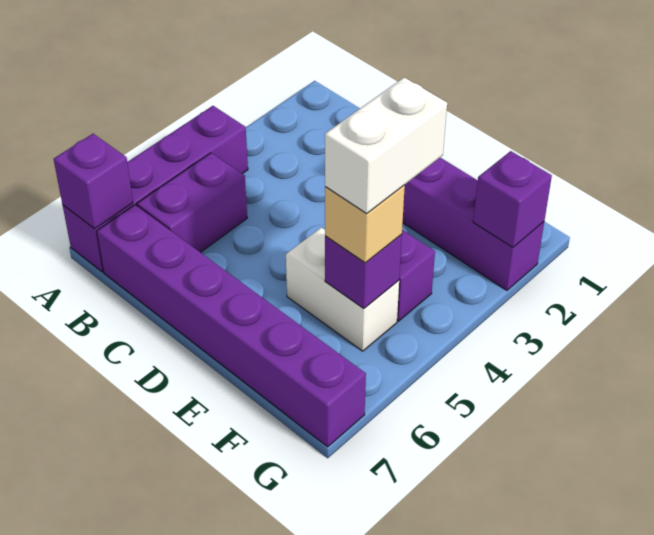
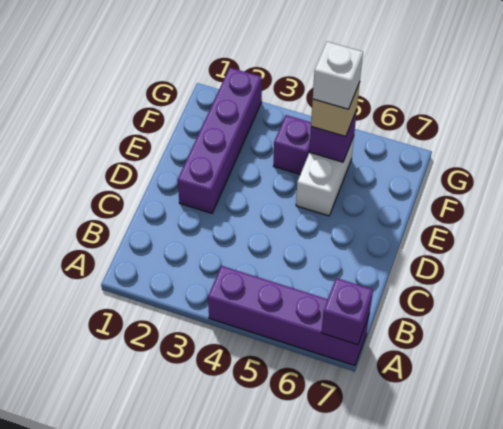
purple brick B5:B6 level 1 -> none
purple brick B7:G7 level 1 -> none
white brick F4:F5 level 4 -> white brick F5 level 4
purple brick G2 level 2 -> none

